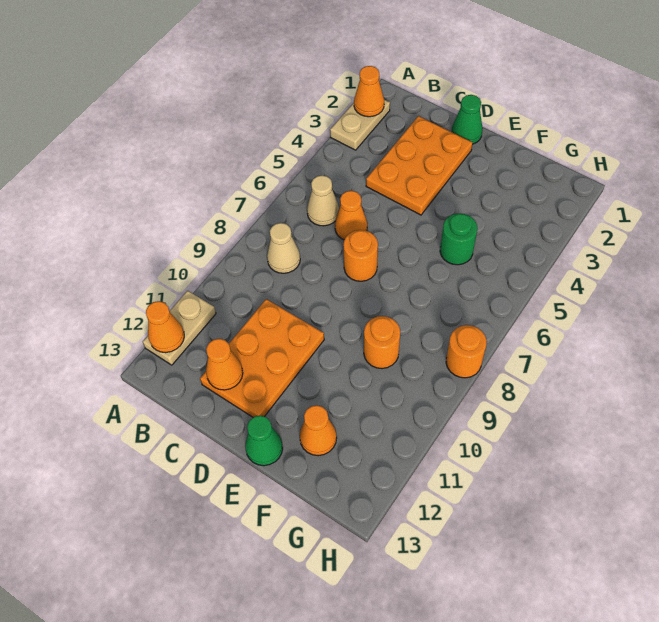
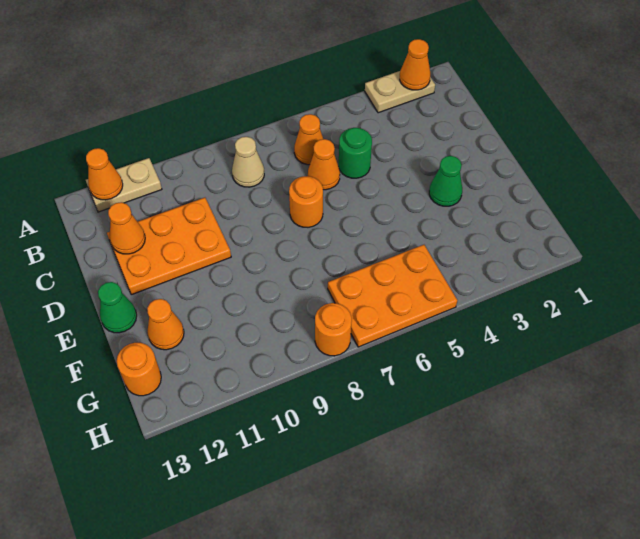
tan cone B6 level 1 -> orange cone B6 level 1
orange plate C2:D4 level 1 -> orange plate G5:H7 level 1
green cone D1 level 1 -> green cone E3 level 1
green round brick F5 level 1 -> green round brick C5 level 1
orange round brick F9 level 1 -> orange round brick G13 level 1

